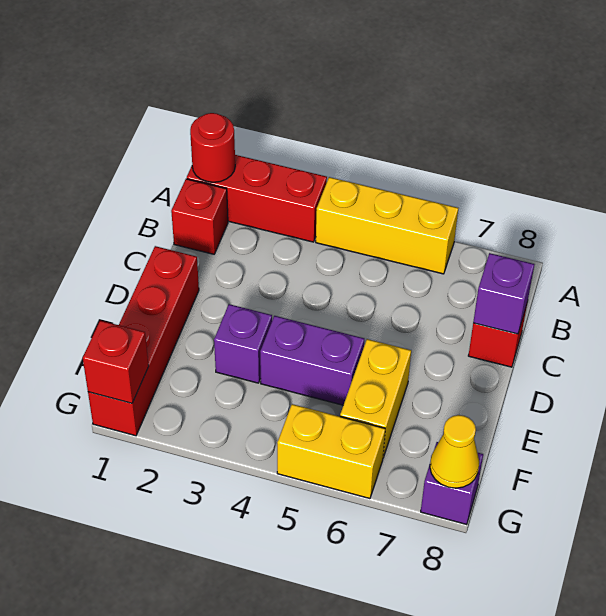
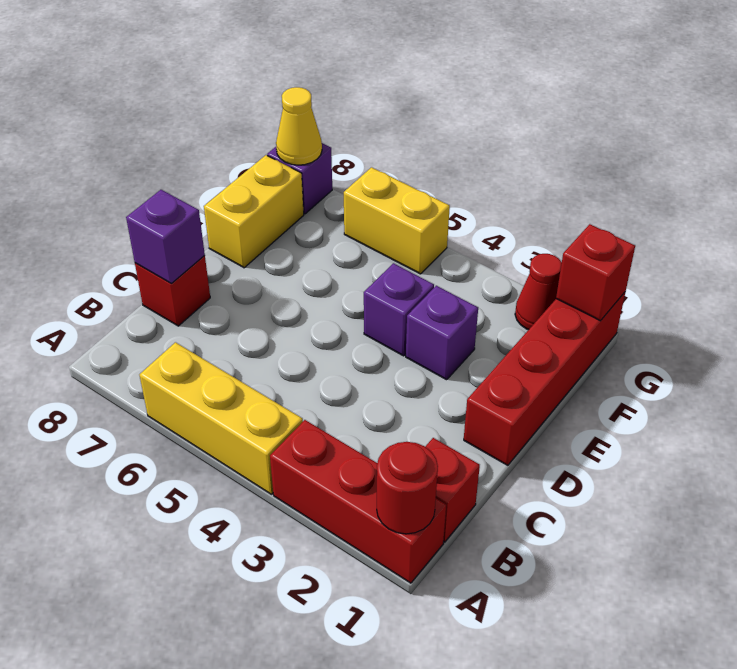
purple brick E4:E5 level 1 -> purple brick E4 level 1
yellow brick E6:F6 level 1 -> yellow brick E8:F8 level 1
none -> red cone G2 level 1

